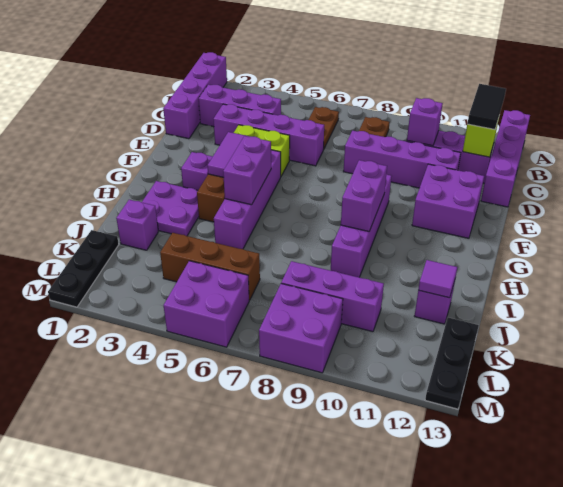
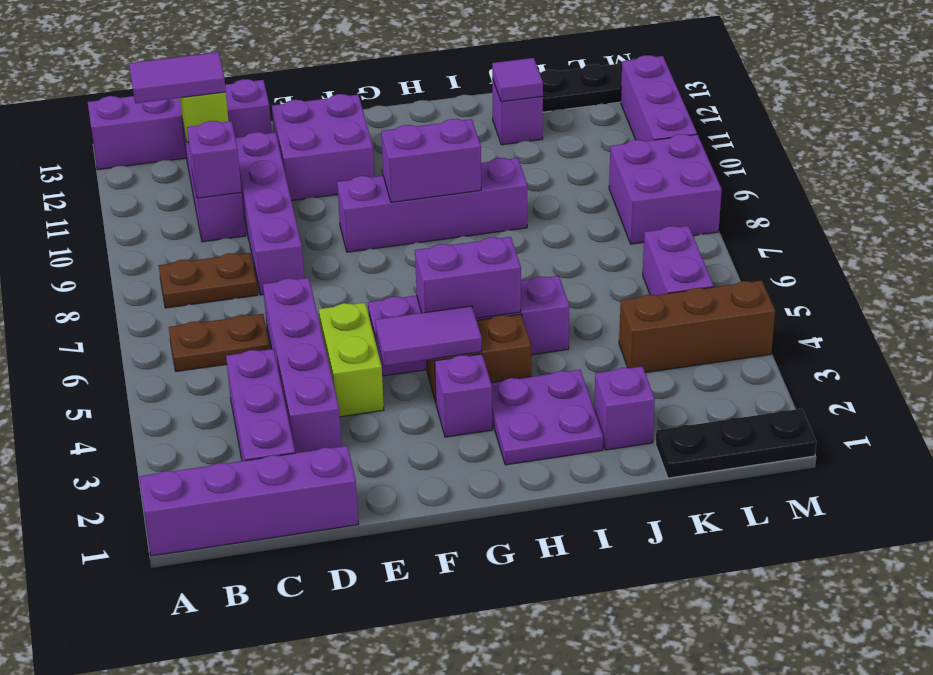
black tile B12:C12 level 3 -> purple tile B12:C12 level 3
brown brick K4:K6 level 1 -> brown brick K4:M4 level 1
purple brick K8:K10 level 1 -> purple brick M10:M12 level 1
purple brick L5:M6 level 1 -> purple brick L5:L6 level 1

